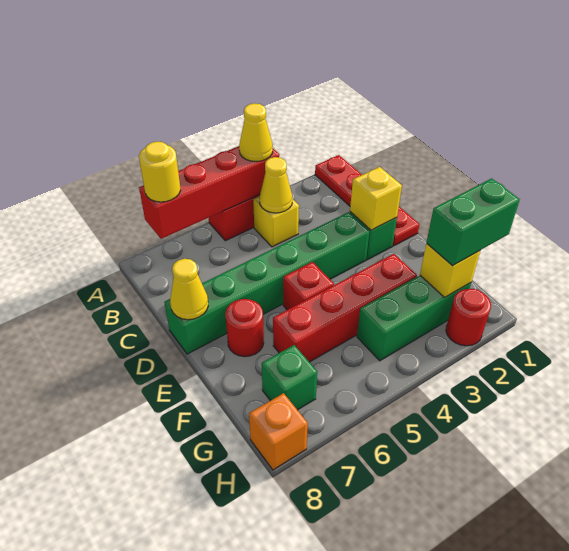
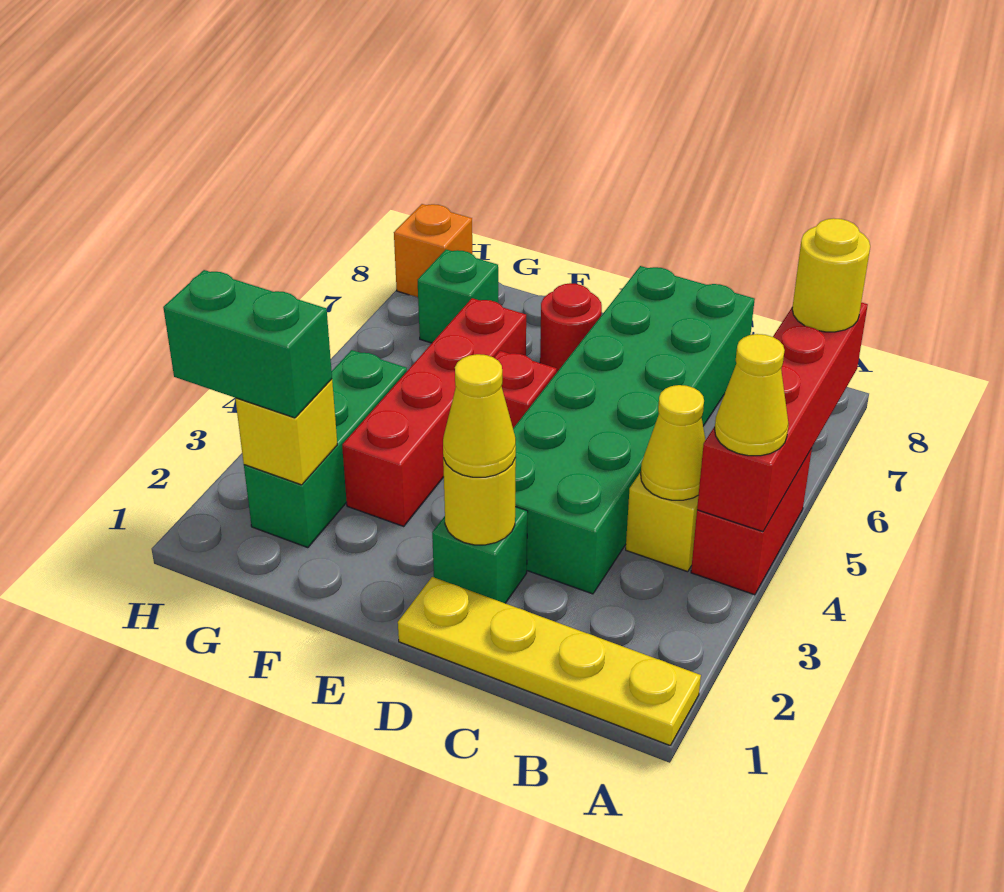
red plate A1:D1 level 1 -> yellow plate A1:D1 level 1
yellow brick D2 level 2 -> yellow round brick D2 level 2
green brick D3:D8 level 1 -> green brick C3:D8 level 1
yellow cone D8 level 2 -> yellow cone D2 level 3
green brick G1:G2 level 3 -> green brick G2:H2 level 3
red round brick H2 level 1 -> none

